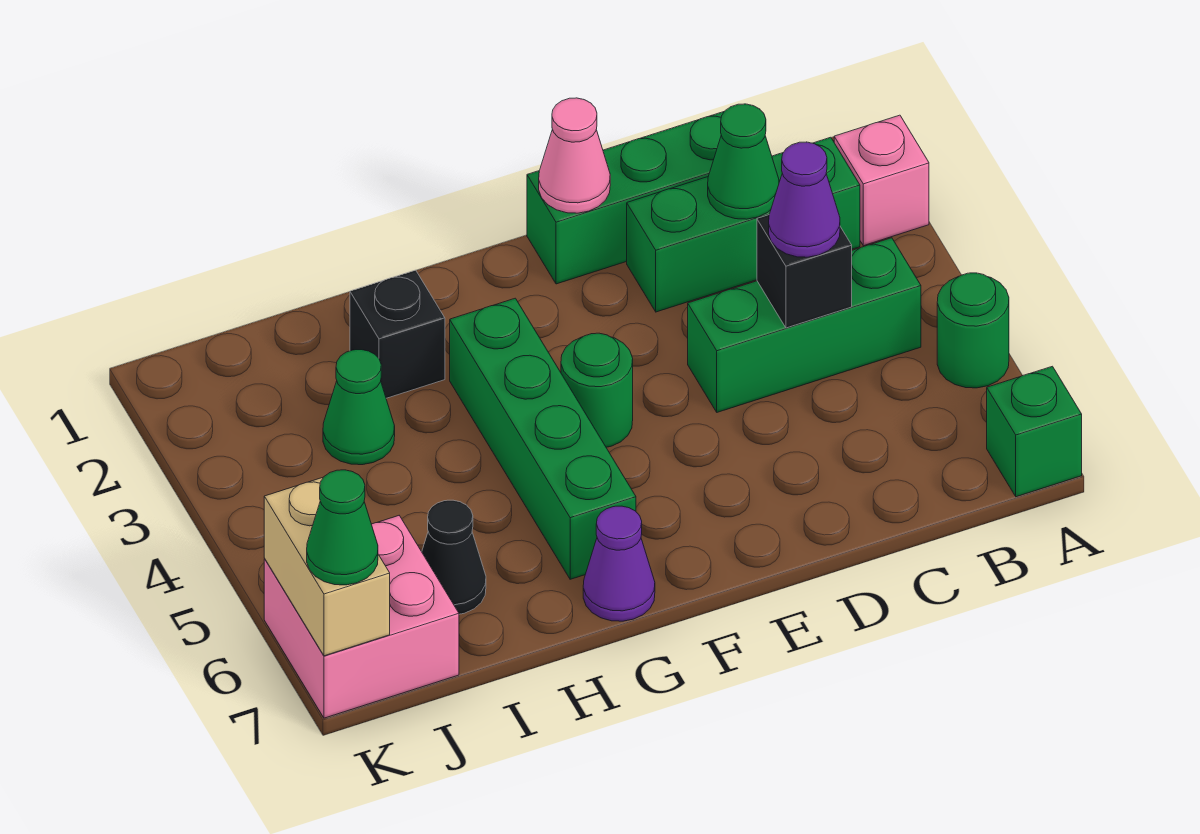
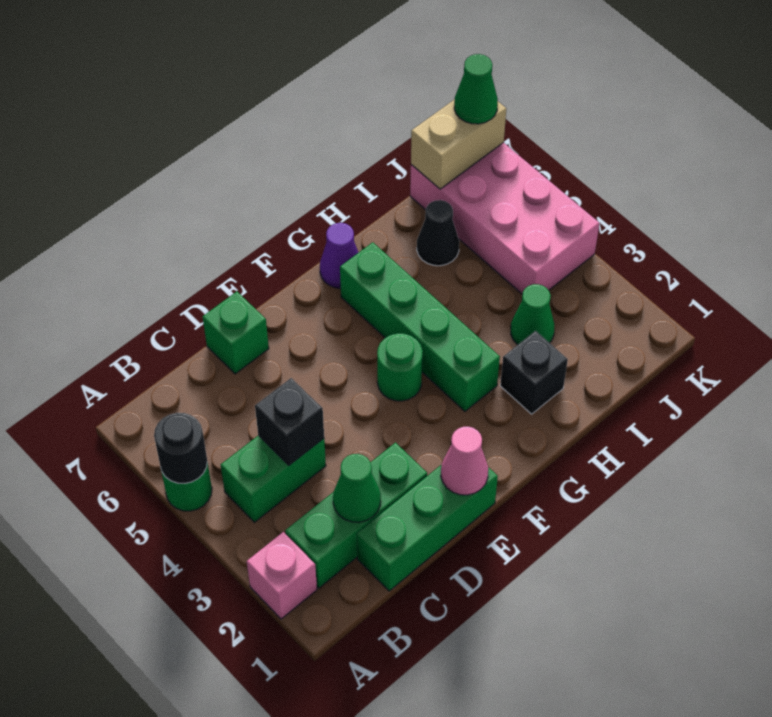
none -> black round brick A5 level 2
green brick A7 level 1 -> green brick D7 level 1
green brick B4:D4 level 1 -> green brick B4:C4 level 1
purple cone C4 level 3 -> none
pink brick J6:K7 level 1 -> pink brick J4:K7 level 1
tan brick K6:K7 level 2 -> tan brick J7:K7 level 2

